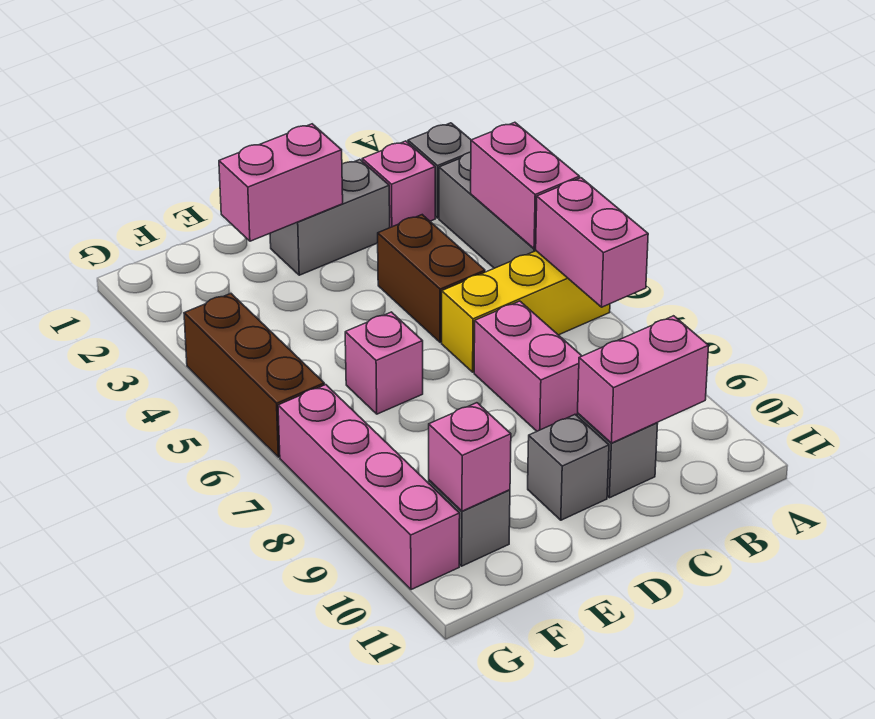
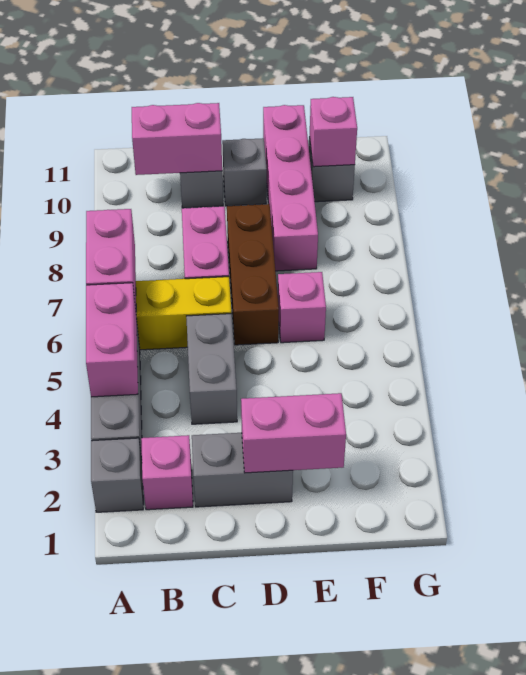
brown brick C4:C5 level 1 -> grey brick C4:C5 level 1
brown brick G4:G6 level 1 -> brown brick D6:D8 level 1
pink brick G7:G10 level 1 -> pink brick E8:E11 level 1

